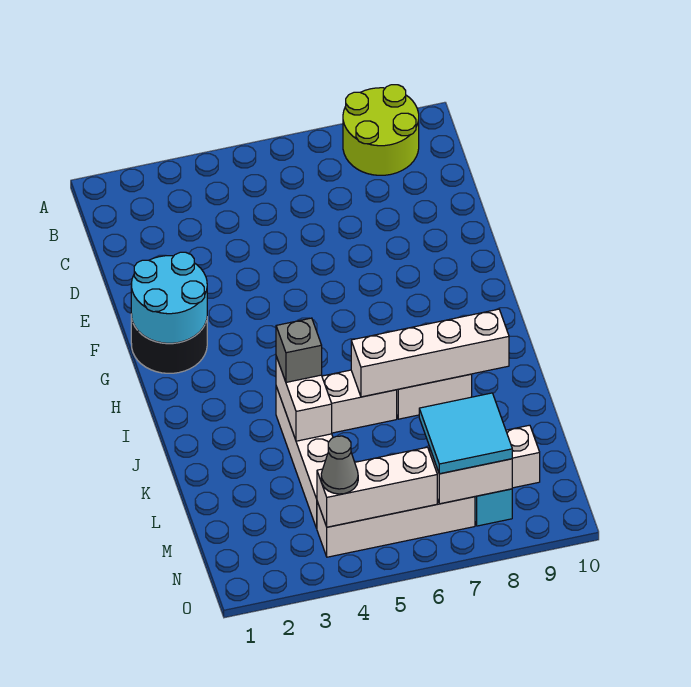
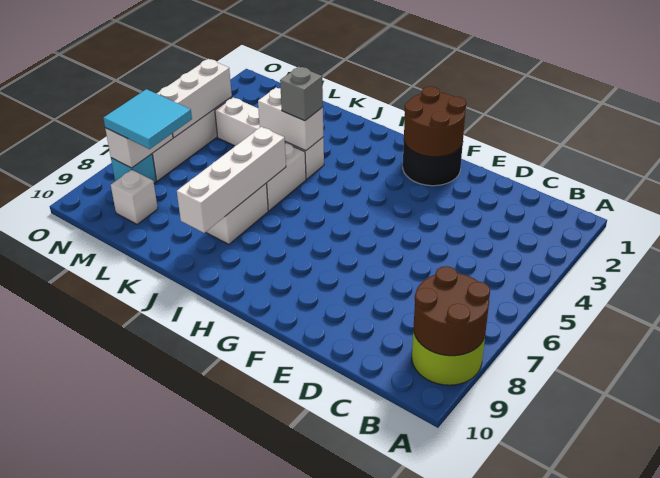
none -> brown round brick A8:B9 level 2
cyan round brick F1:G2 level 2 -> brown round brick F1:G2 level 2
grey cone N4 level 3 -> none

